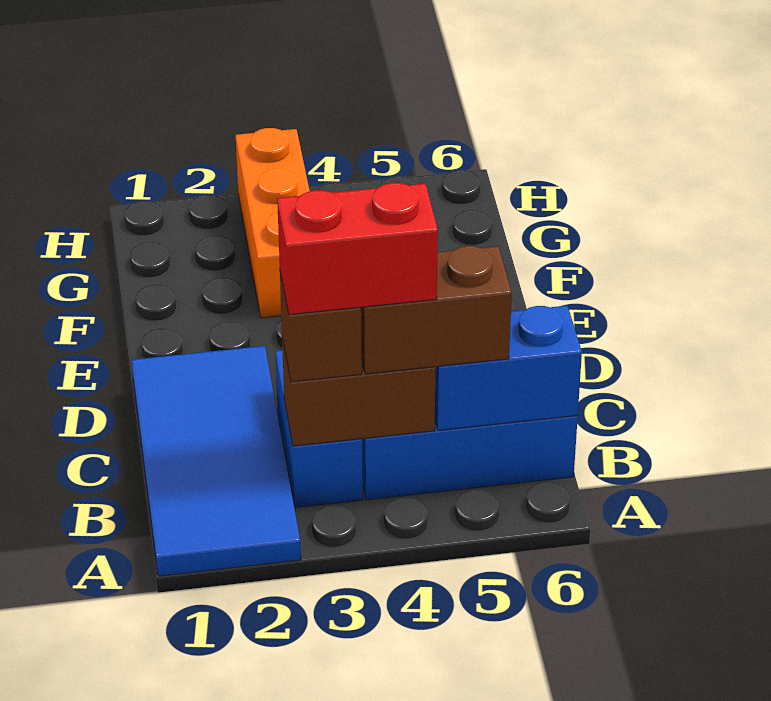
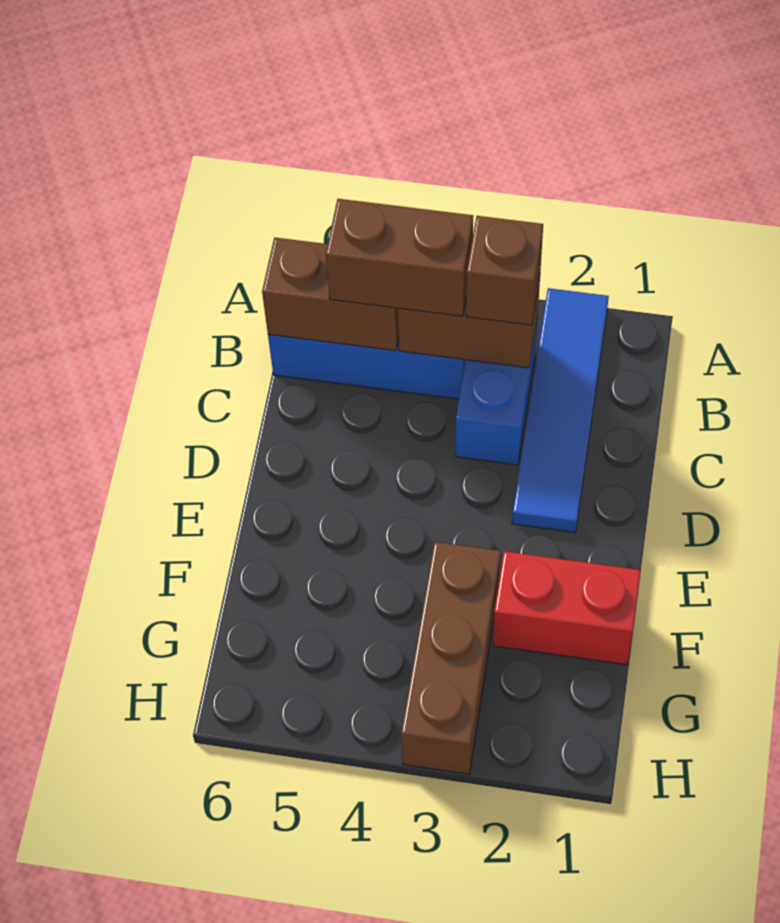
blue tile A1:D2 level 1 -> blue tile A2:D2 level 1
red brick B3:B4 level 4 -> red brick F1:F2 level 1
blue brick B5:B6 level 2 -> brown brick B5:B6 level 2
orange brick F3:H3 level 1 -> brown brick F3:H3 level 1

